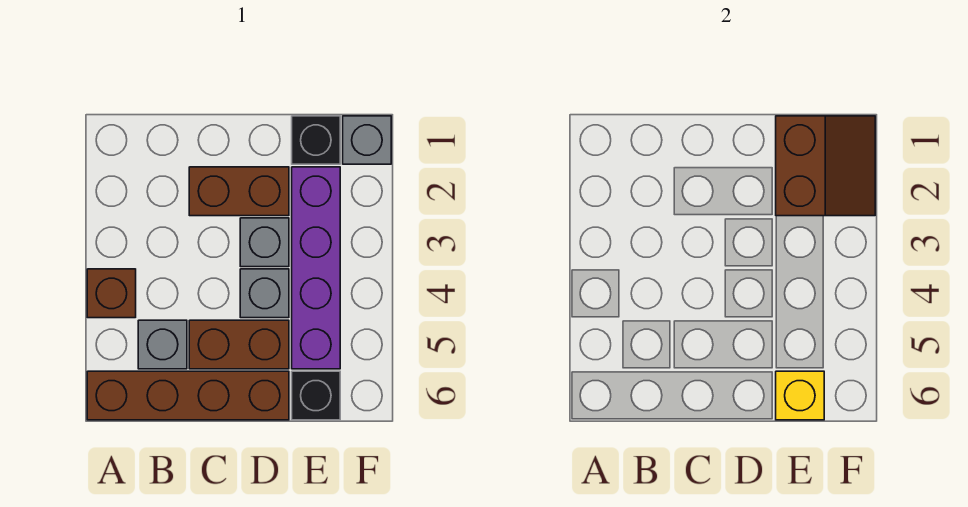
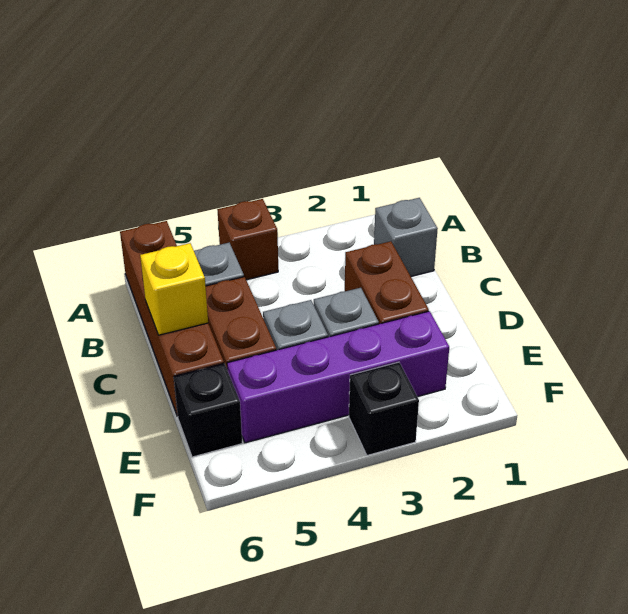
black brick E1 level 1 -> black brick F3 level 1
brown slope E1:F2 level 2 top E -> none
yellow brick E6 level 2 -> yellow brick C6 level 2
grey brick F1 level 1 -> grey brick B1 level 1

